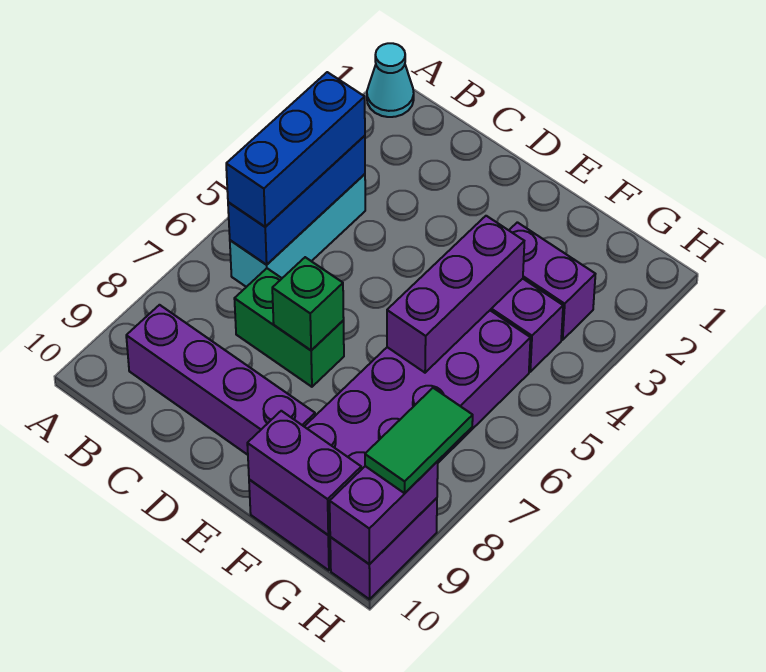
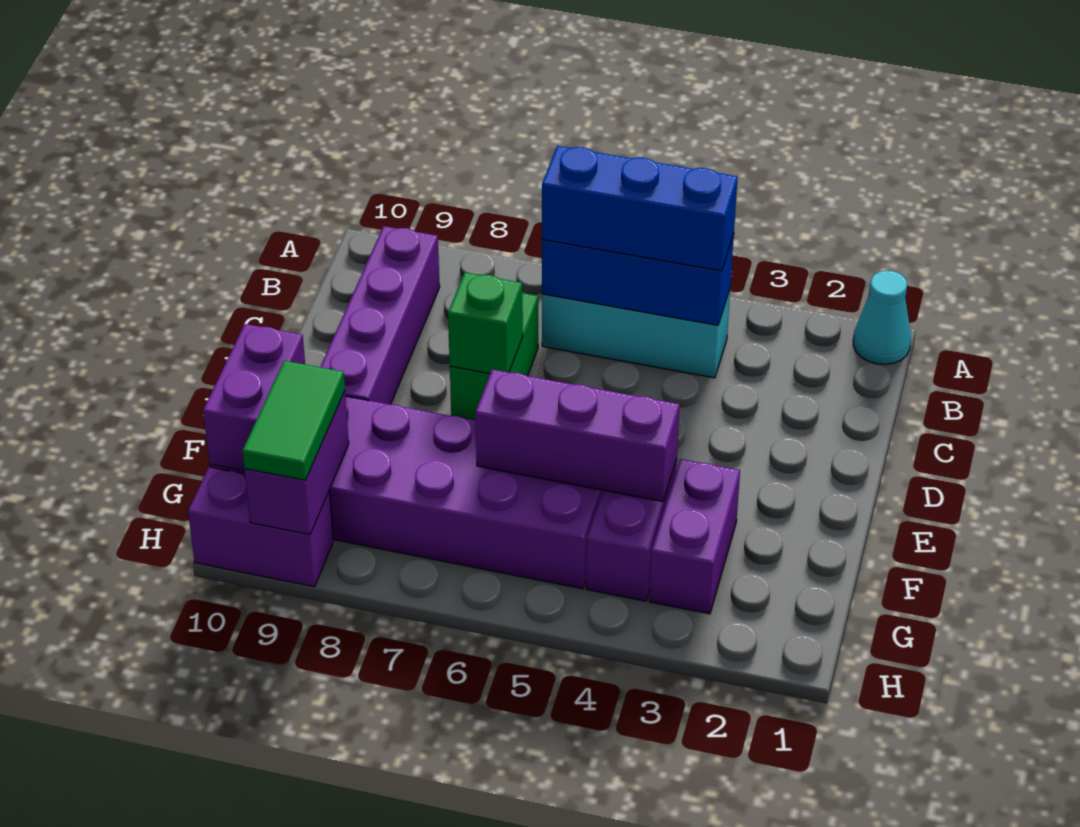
green tile H8:H9 level 3 -> green tile G9:H9 level 3
purple brick H9:H10 level 2 -> purple brick G9:H9 level 2

